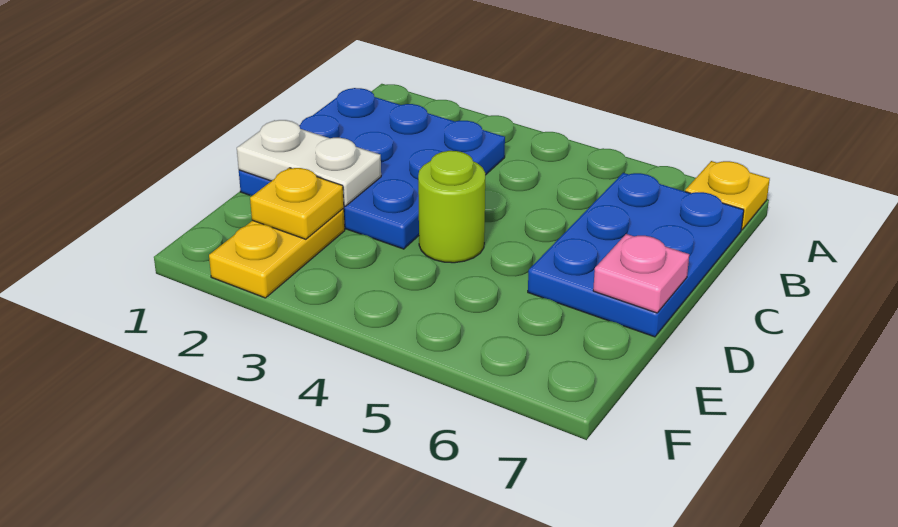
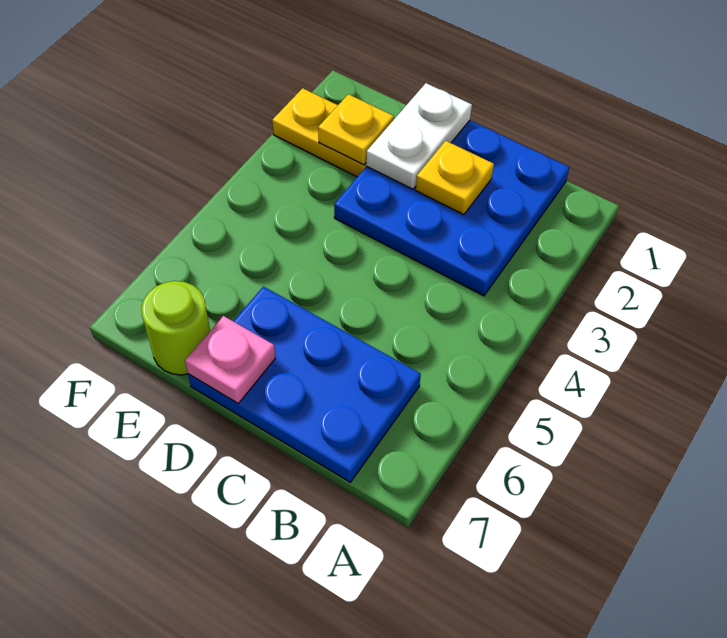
yellow plate A7 level 1 -> yellow plate C2 level 2
lime round brick D4 level 1 -> lime round brick E7 level 1

